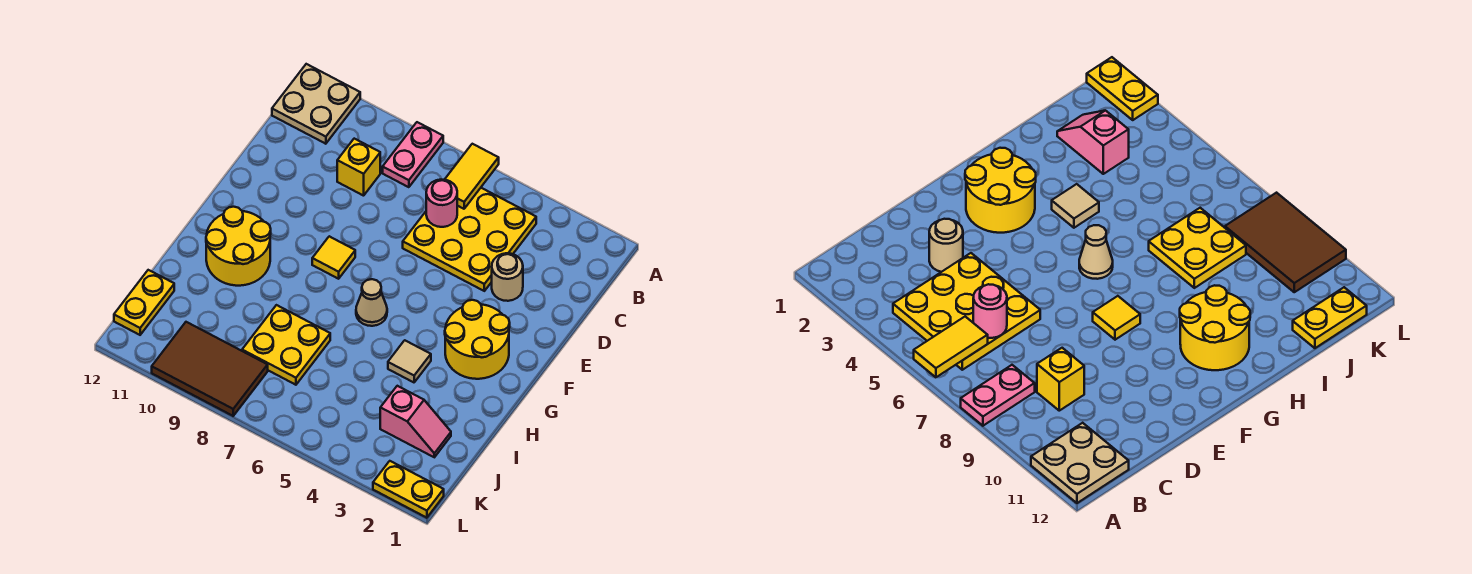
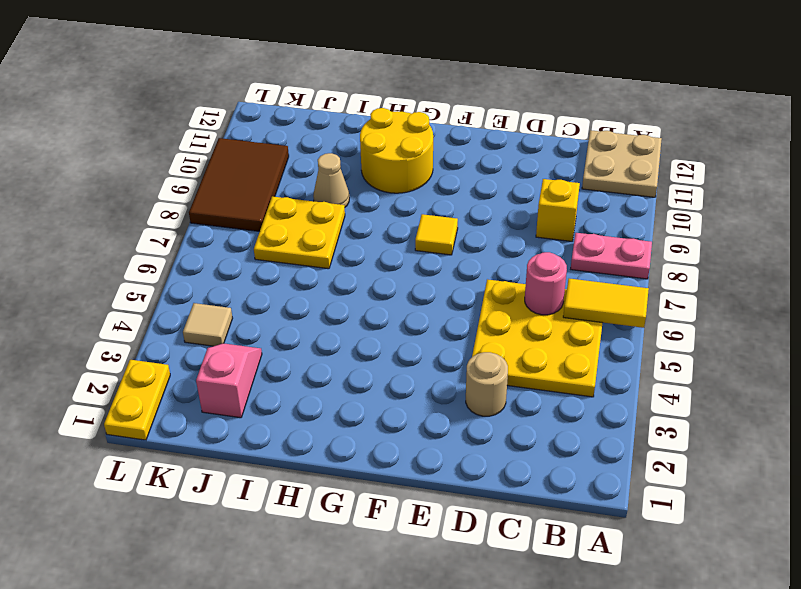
yellow round brick F2:G3 level 1 -> none
tan cone G6 level 1 -> tan cone I9 level 1
tan tile H4 level 1 -> tan tile K4 level 1
pink slope J2:J3 level 1 top 3 -> pink slope J2:J3 level 1 top 2
yellow plate J12:K12 level 1 -> none

